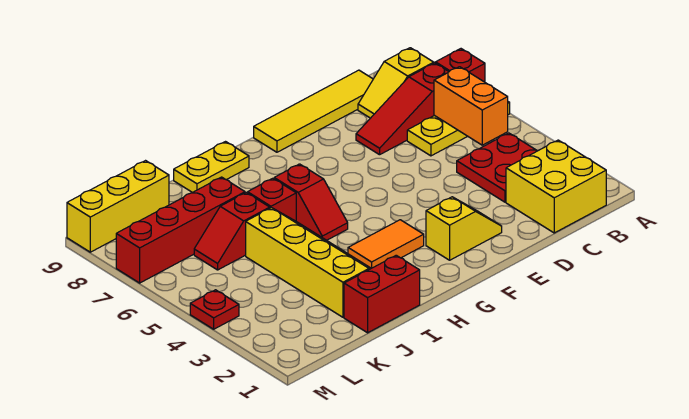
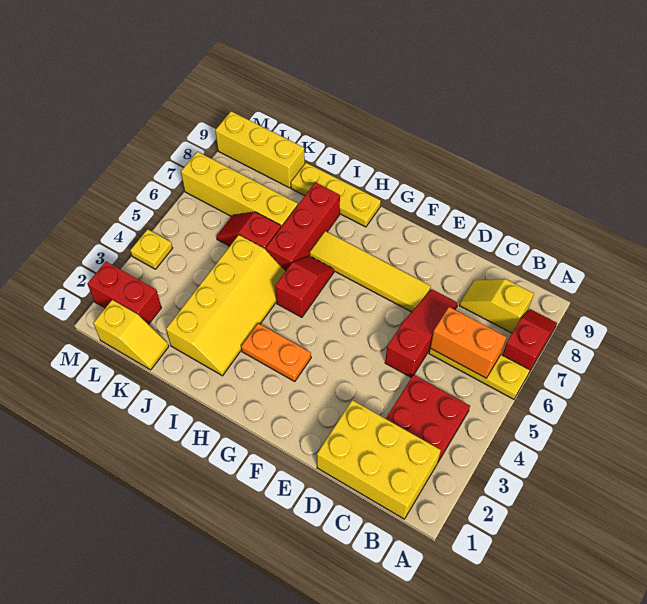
yellow brick B1:C2 level 1 -> yellow brick B1:D2 level 1
orange brick B5:B6 level 2 -> orange brick B6:C6 level 2
red slope B7:D7 level 1 top B -> red slope D5:D7 level 1 top 5
yellow tile C9:F9 level 1 -> yellow tile E7:H7 level 1
yellow slope E2:F2 level 1 top F -> yellow slope K1:L1 level 1 top L
orange tile G3:H3 level 1 -> orange plate G3:H3 level 1
red slope H5:H6 level 1 top 6 -> red slope H5:H6 level 1 top 5
yellow plate H9:I9 level 1 -> yellow plate H9:J9 level 1
red brick I1:J1 level 1 -> red brick L2:M2 level 1
red brick I6 level 1 -> red brick I6:I8 level 1
red brick J7:M7 level 1 -> yellow brick J7:M7 level 1
red plate M4 level 1 -> yellow plate M4 level 1

